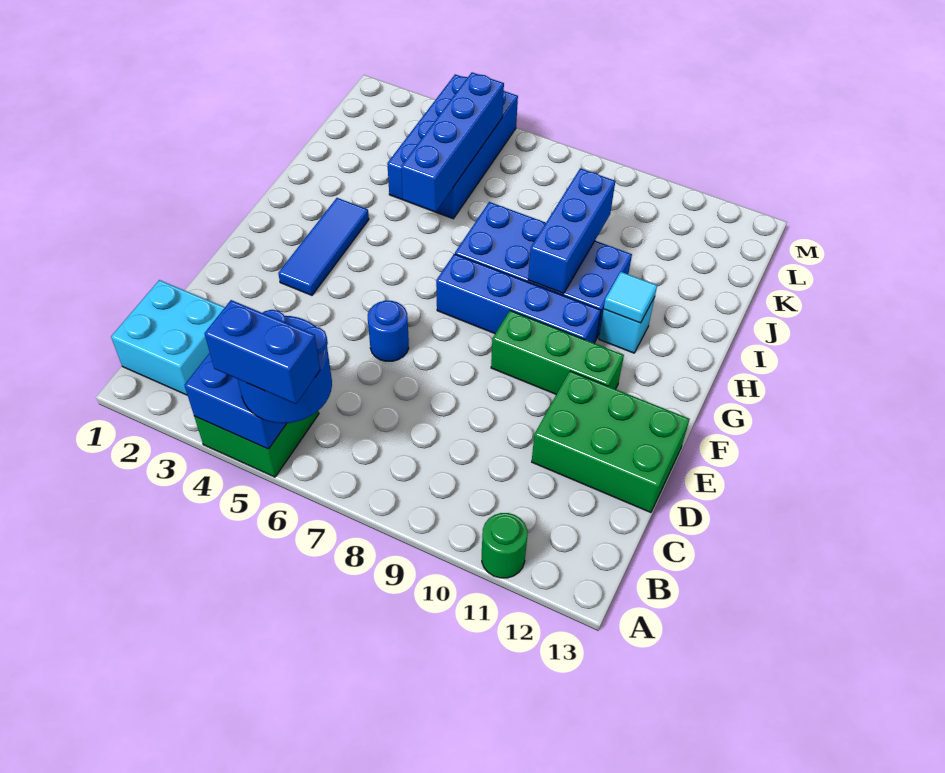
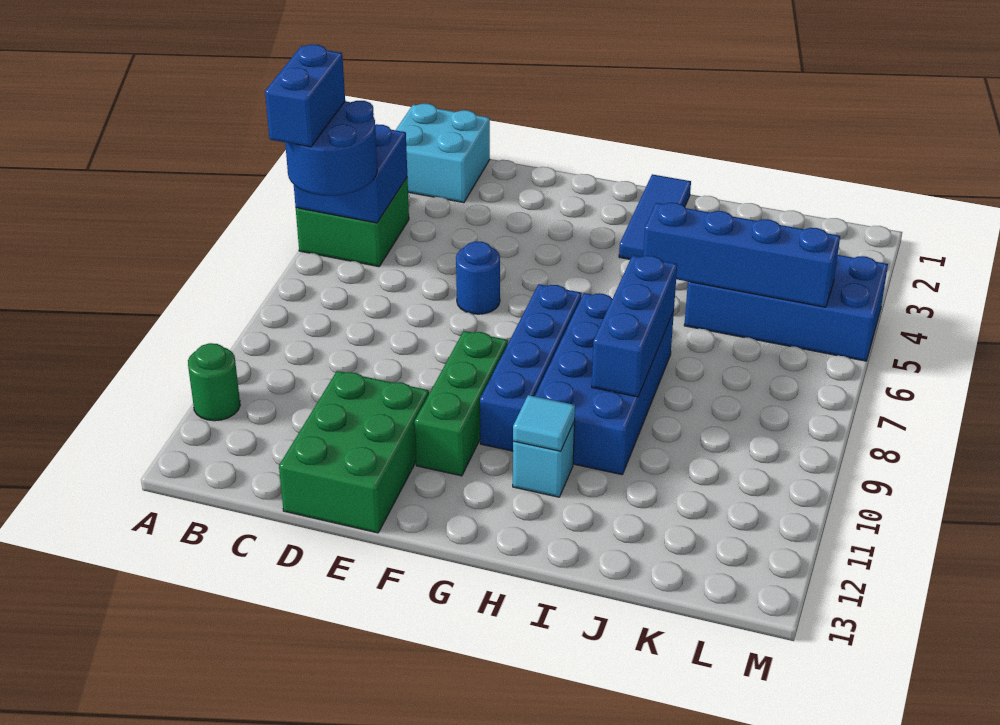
blue tile F3:H3 level 1 -> blue tile H1:H3 level 1
blue brick H9:J9 level 2 -> blue brick I7:I9 level 2

